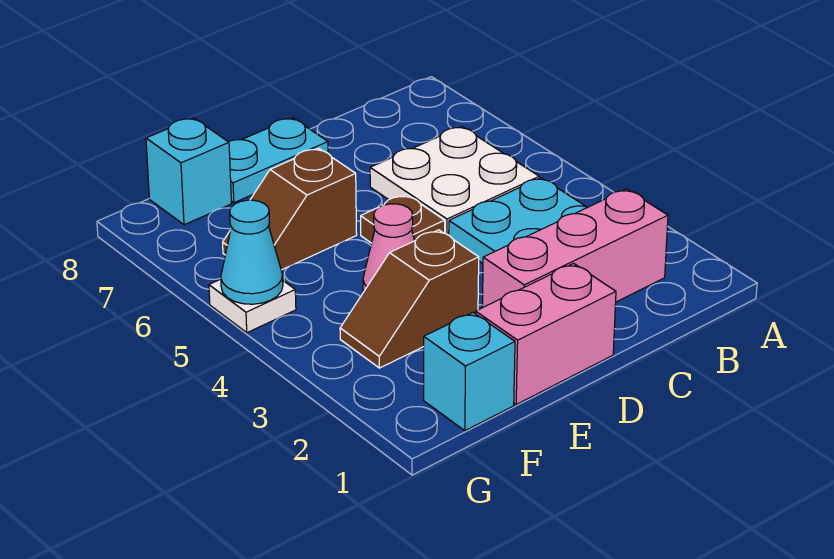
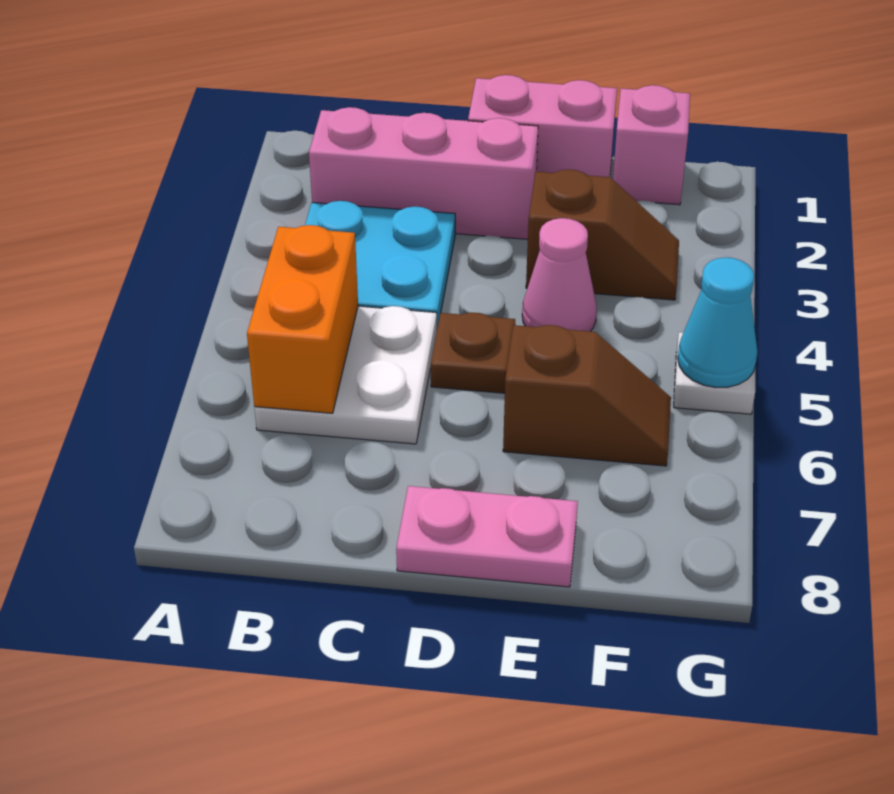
none -> orange brick B5:B6 level 2
cyan plate D8:E8 level 1 -> pink plate D8:E8 level 1
cyan brick F1 level 1 -> pink brick F1 level 1
cyan brick F8 level 1 -> none

